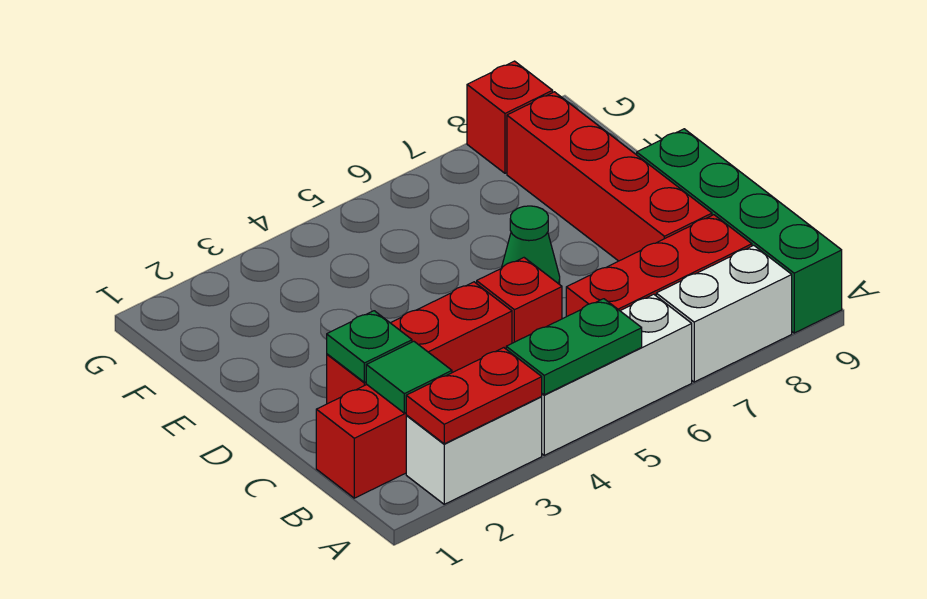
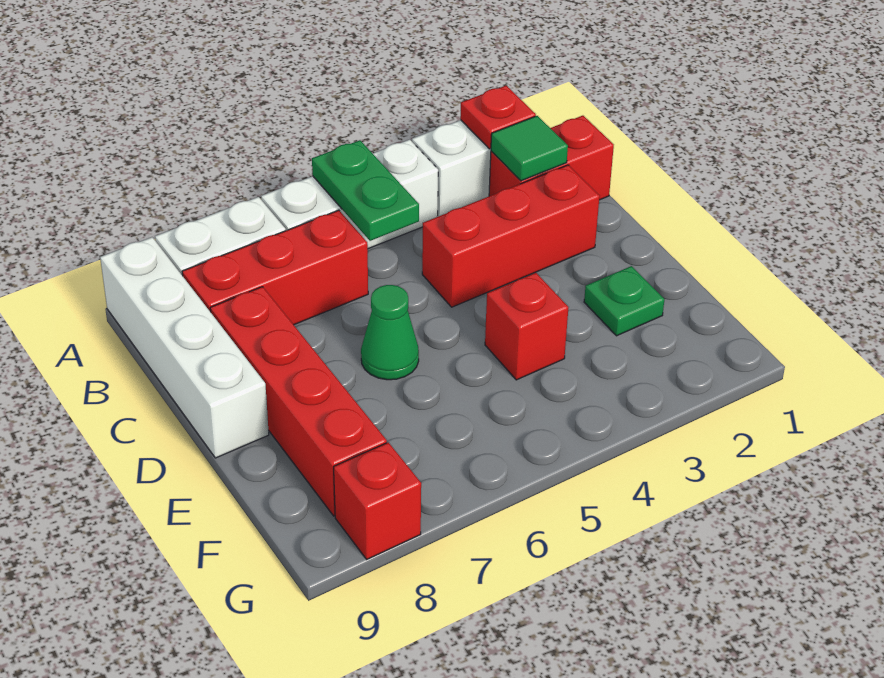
red plate A2:A3 level 2 -> red plate A2 level 2
green plate A4:A5 level 2 -> green plate A5:B5 level 2
green brick A9:D9 level 1 -> white brick A9:D9 level 1
green plate C2 level 2 -> green plate E2 level 1
red brick C5 level 1 -> red brick E4 level 1

